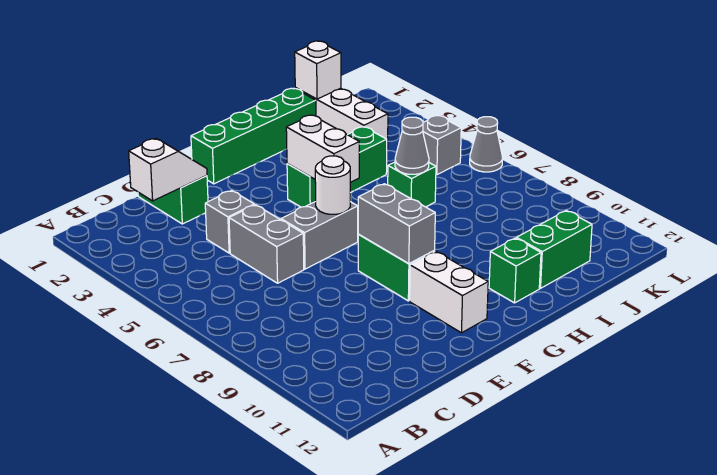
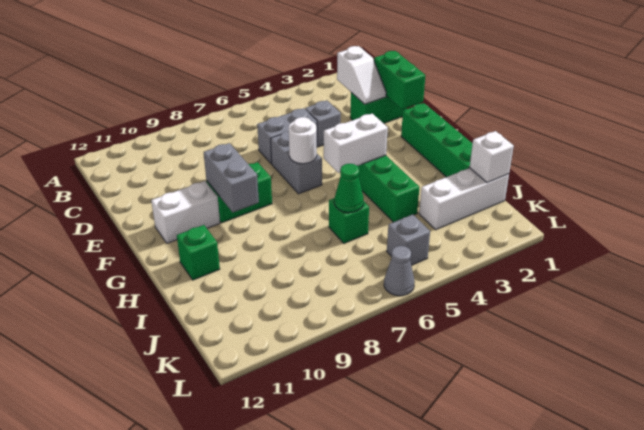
grey brick F8:F9 level 2 -> grey brick F9:G9 level 2
grey cone I6 level 2 -> green cone I6 level 2
green brick I11:J11 level 1 -> green brick D1:E1 level 2

